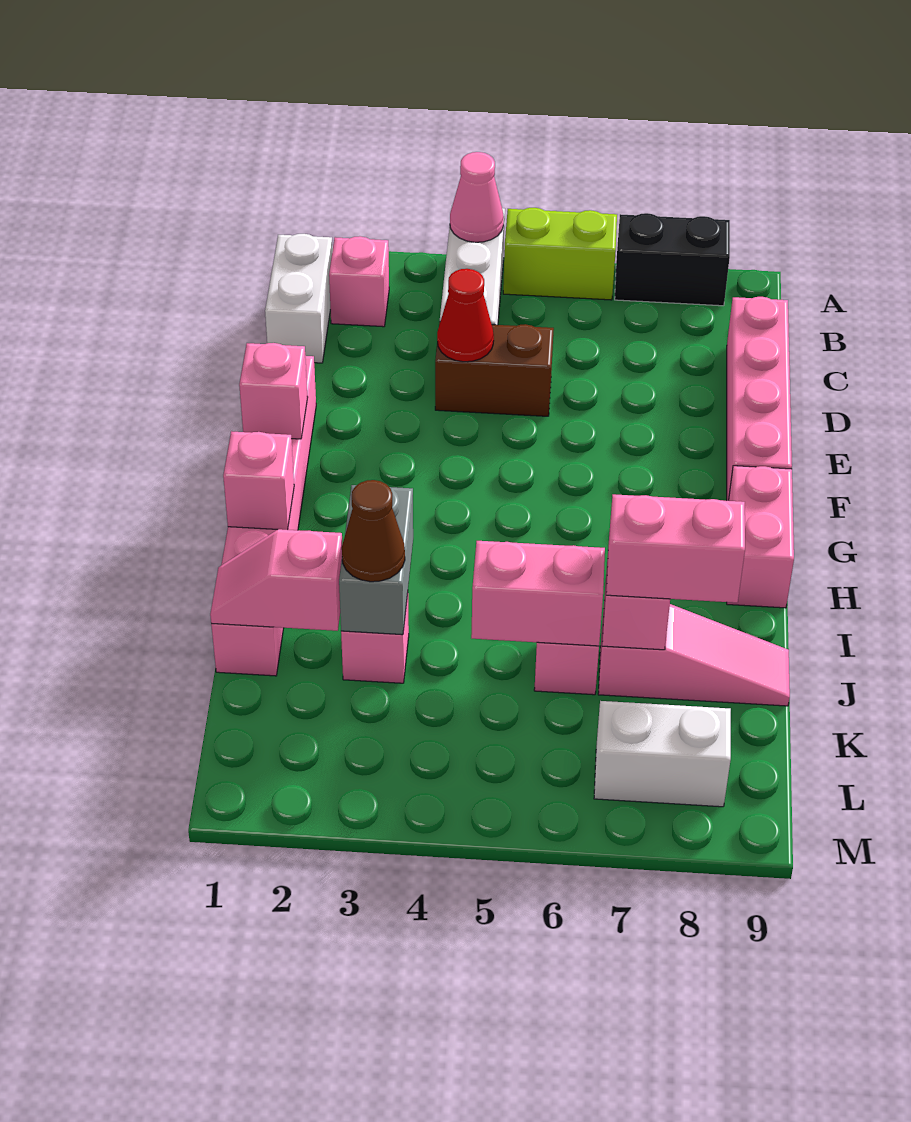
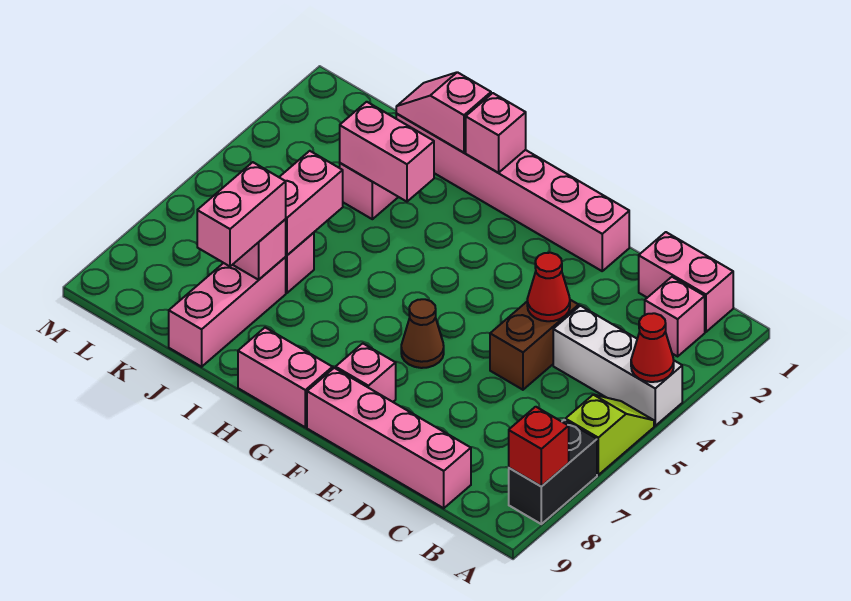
pink cone A4 level 2 -> red cone A4 level 2
lime brick A5:A6 level 1 -> lime slope A5:A6 level 1 top 6
none -> red brick A8 level 2
white brick B1:C1 level 1 -> pink brick B1:C1 level 1
pink brick F1 level 2 -> pink brick F8 level 1
grey brick I3:J3 level 2 -> pink brick I3:J3 level 2
pink slope J1:J2 level 2 top 2 -> pink slope I1:J1 level 2 top I
brown cone J3 level 3 -> brown cone F6 level 1
pink slope J7:J9 level 1 top 7 -> pink brick J7:J9 level 1
white brick L7:L8 level 1 -> none

